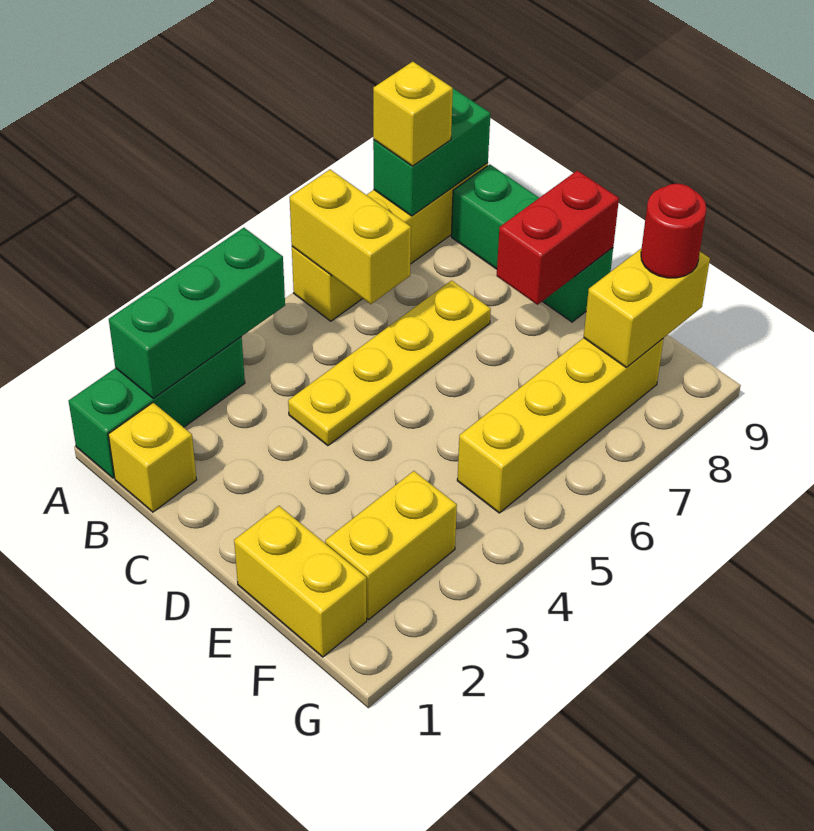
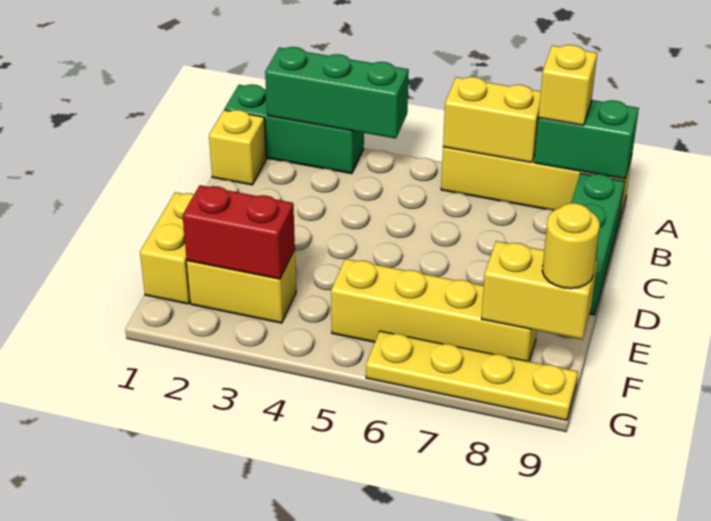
yellow brick A6:B6 level 2 -> yellow brick A6:A7 level 2
yellow plate C4:C7 level 1 -> yellow plate G6:G9 level 1
red brick D8:D9 level 2 -> red brick F2:F3 level 2
red round brick F9 level 3 -> yellow round brick F9 level 3

